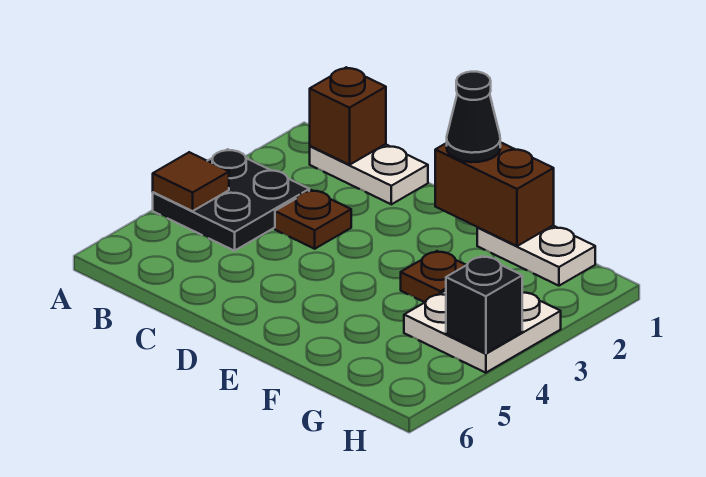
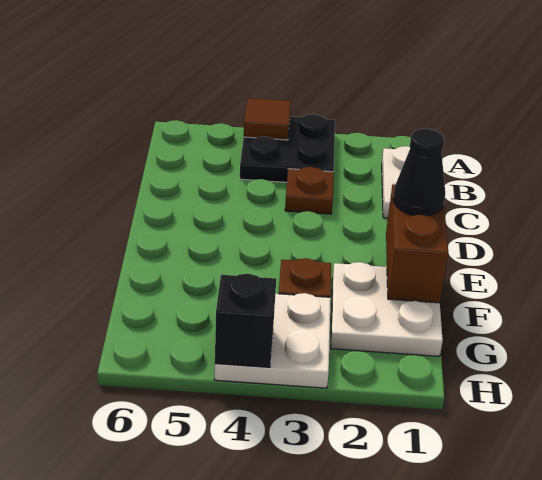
brown brick B1 level 2 -> none
white plate F1:G1 level 1 -> white plate F1:G2 level 1

